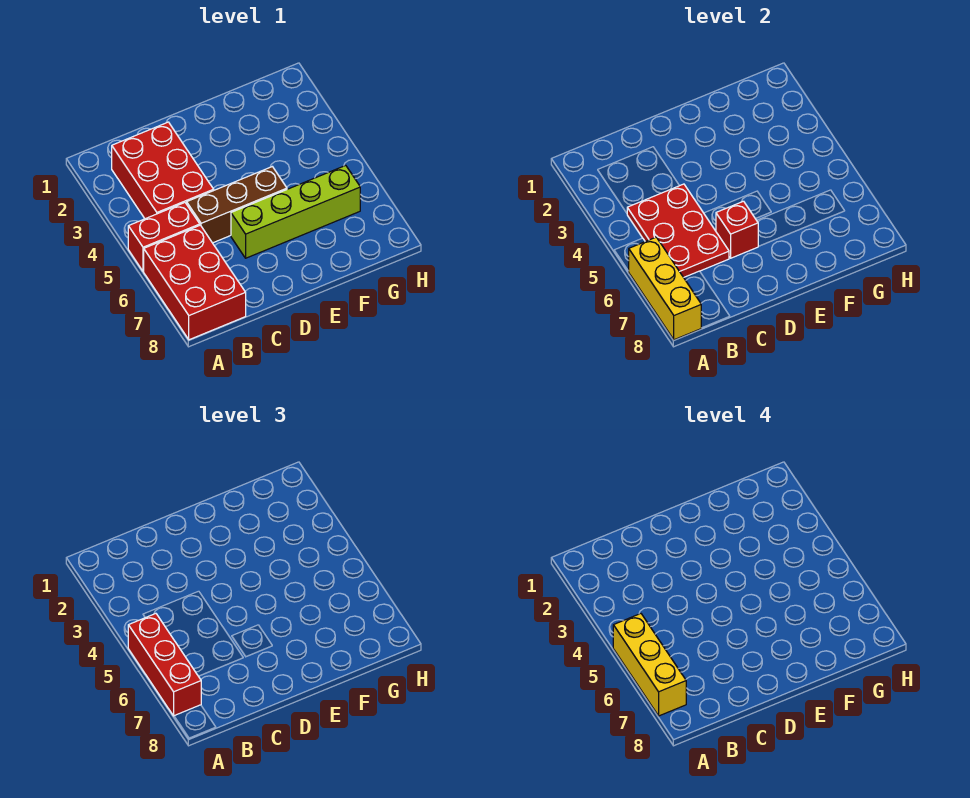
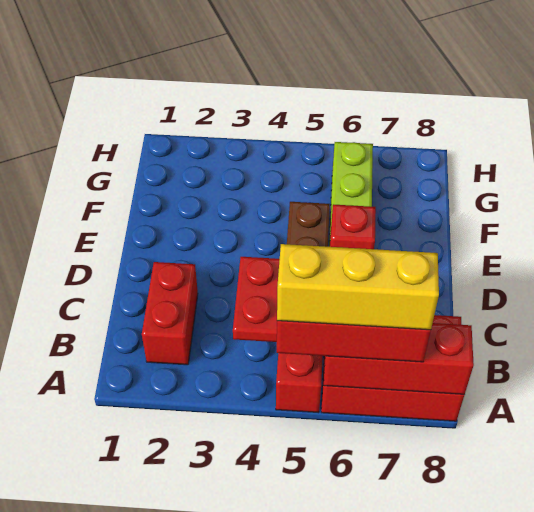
yellow brick A6:A8 level 2 -> red brick A6:A8 level 2
red brick B2:C4 level 1 -> red brick B2:C2 level 1

